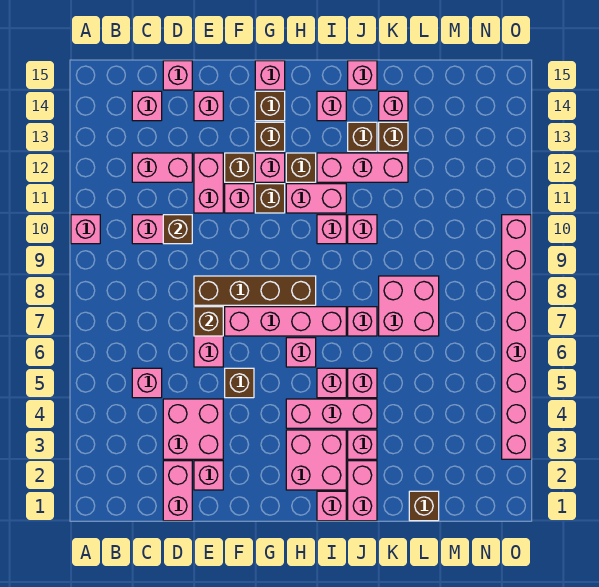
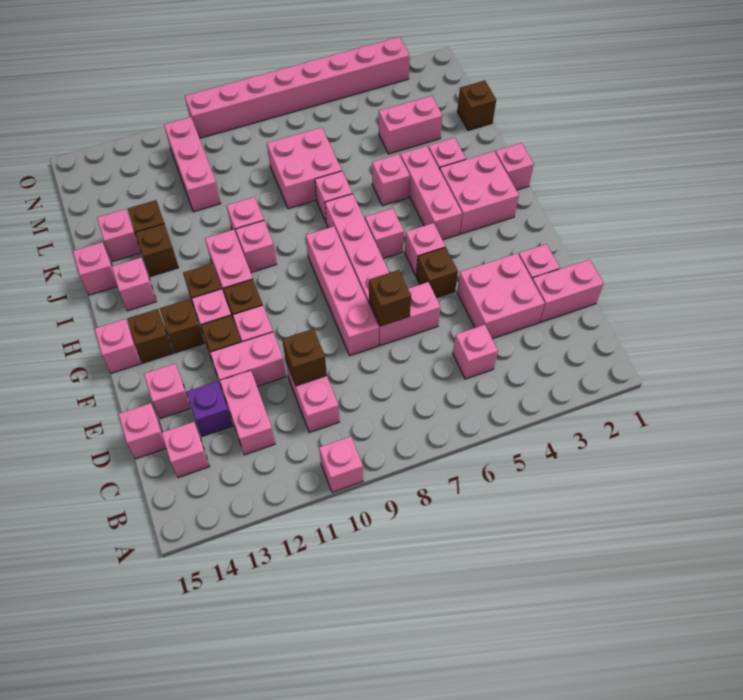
none -> purple brick D13 level 1
brown brick E8:H8 level 1 -> pink brick E8:H8 level 1
pink brick I5 level 1 -> pink brick G5 level 1
pink brick I12:K12 level 1 -> pink brick L11:N11 level 1
pink brick J1:J2 level 1 -> pink brick L3:L4 level 1

